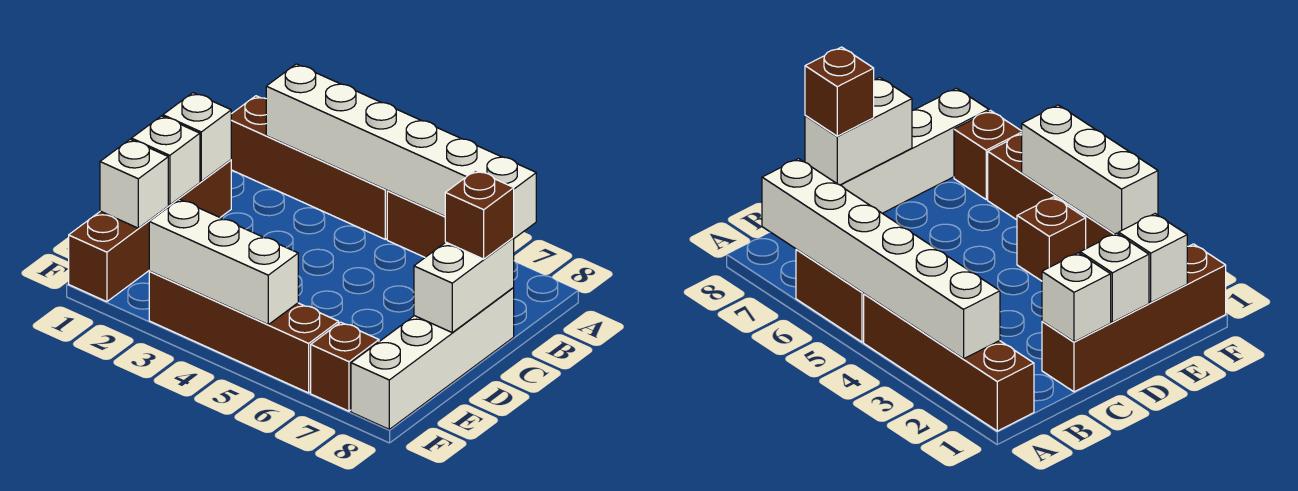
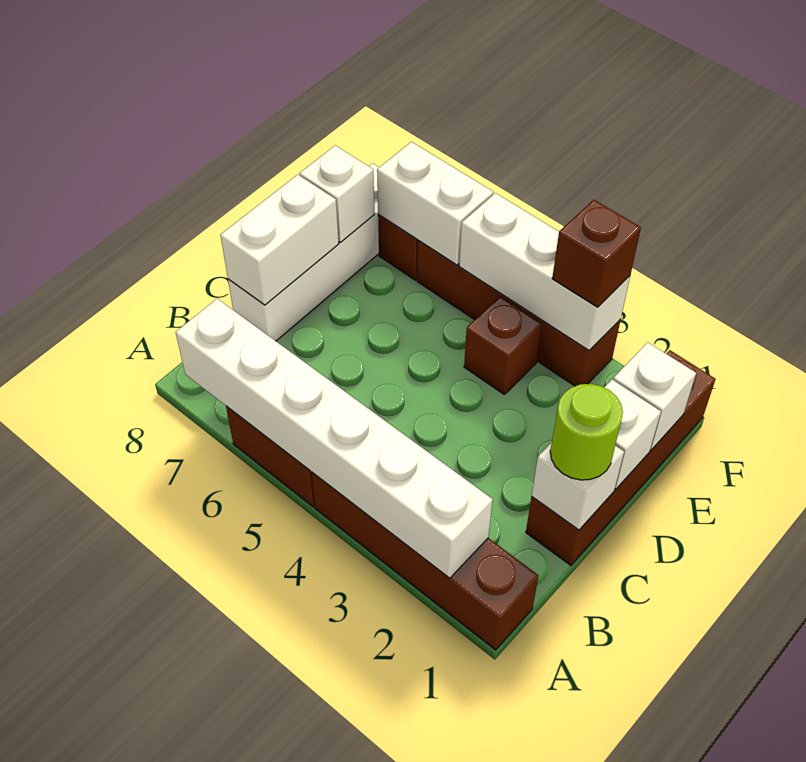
none -> lime round brick C1 level 3
brown brick C8 level 3 -> brown brick F3 level 3
none -> white brick E8 level 2
none -> white brick F6:F7 level 2

